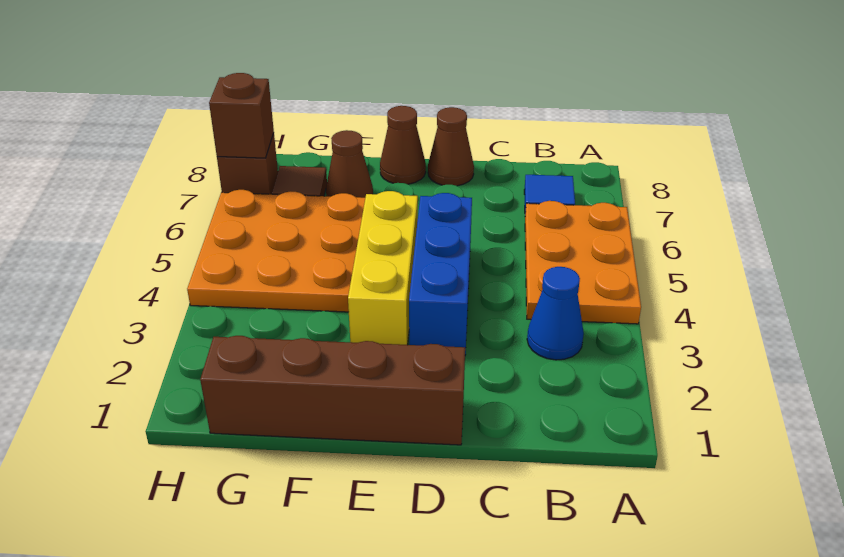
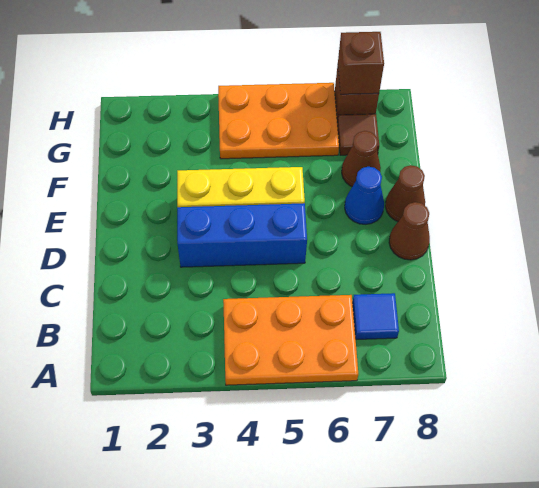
blue cone B3 level 1 -> blue cone E7 level 1
brown brick D1:G1 level 1 -> none
orange plate F4:H6 level 1 -> orange plate G4:H6 level 1

